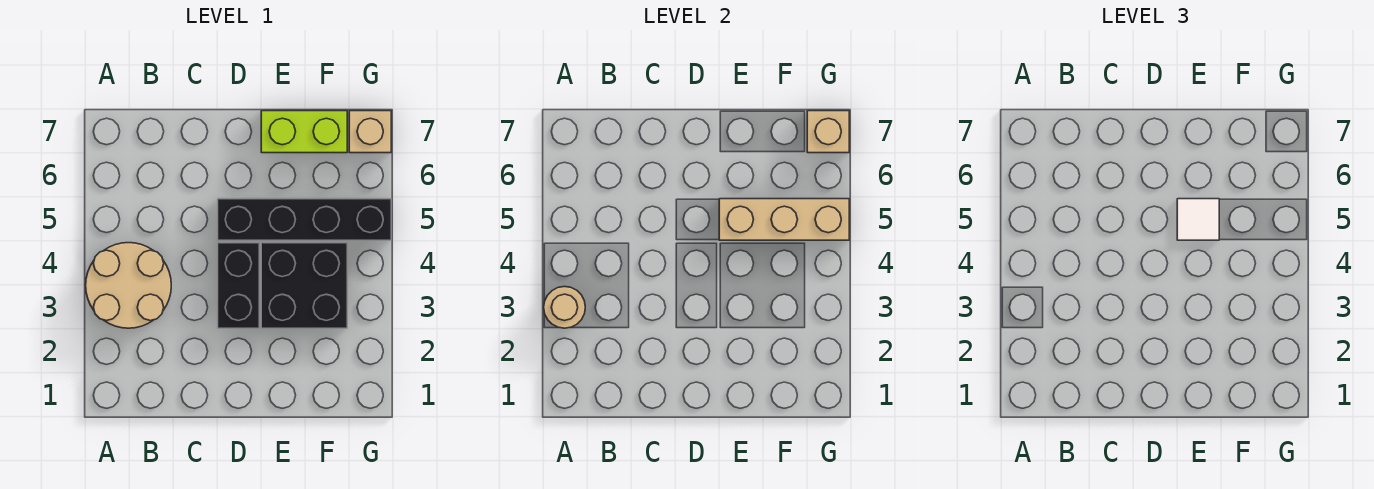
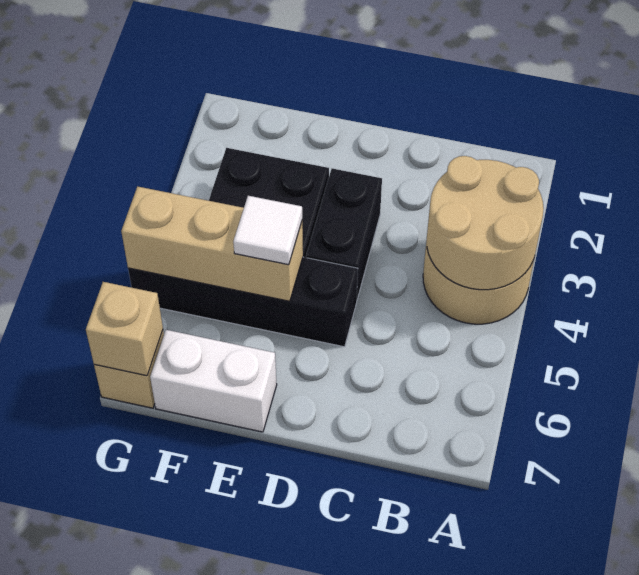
tan round brick A3 level 2 -> tan round brick A3:B4 level 2
lime brick E7:F7 level 1 -> white brick E7:F7 level 1

